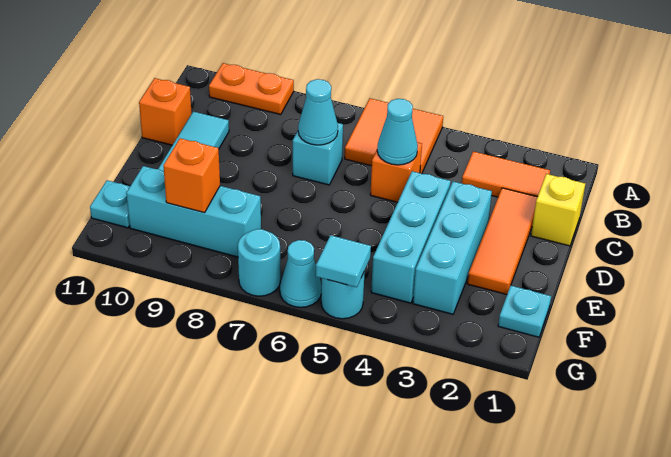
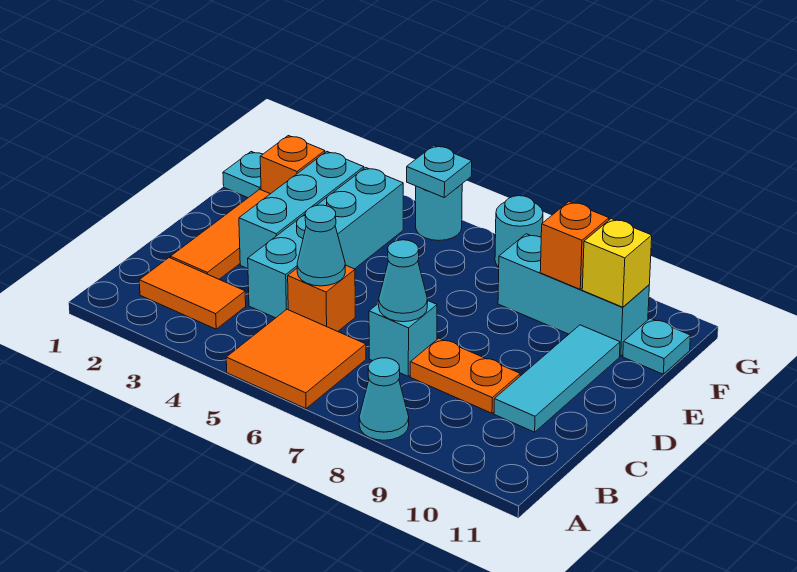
orange plate A9:A10 level 1 -> orange plate C8:C9 level 1
yellow brick C1 level 1 -> yellow brick F10 level 2
orange brick C11 level 1 -> orange brick F2 level 1
cyan brick D4:F4 level 1 -> cyan brick C4:F4 level 1
cyan tile G5 level 2 -> cyan plate G5 level 2
cyan cone G6 level 1 -> cyan cone A8 level 1

